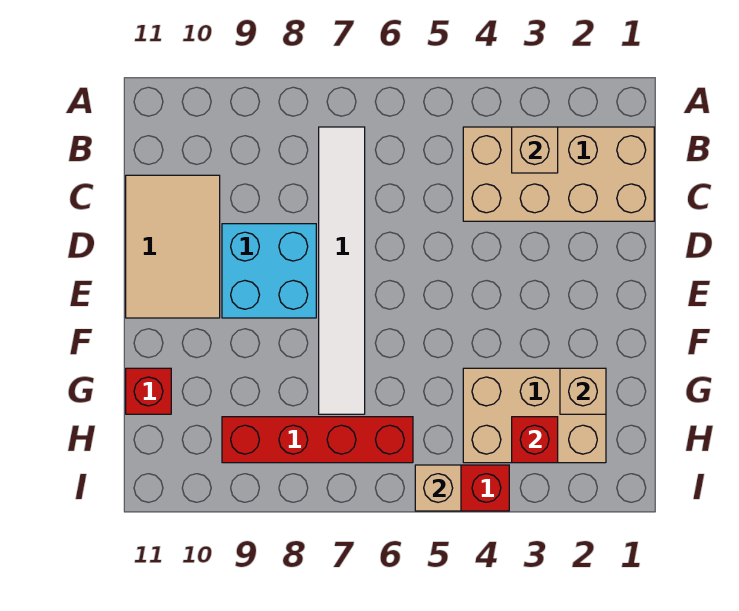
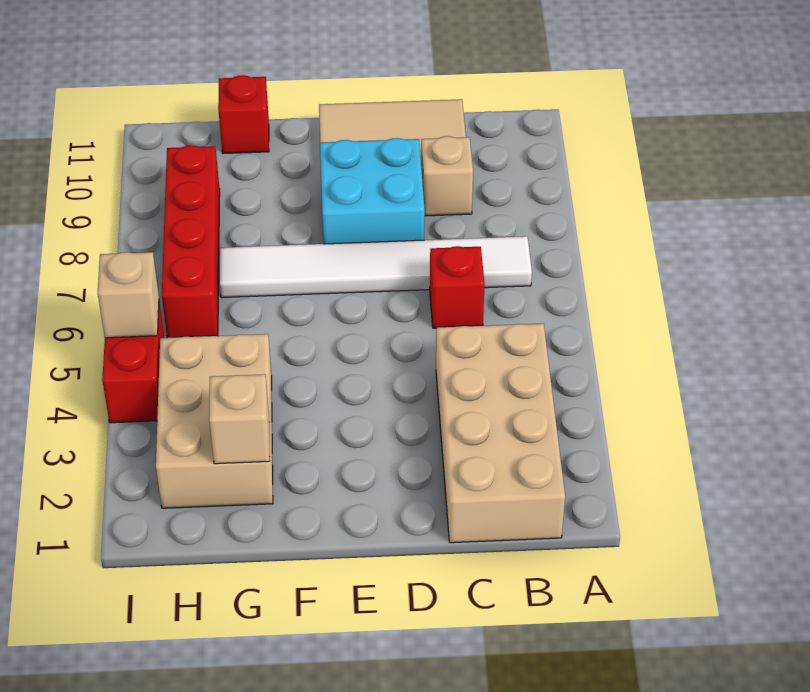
tan brick B3 level 2 -> tan brick C9 level 1
red brick H3 level 2 -> red brick C6 level 1

